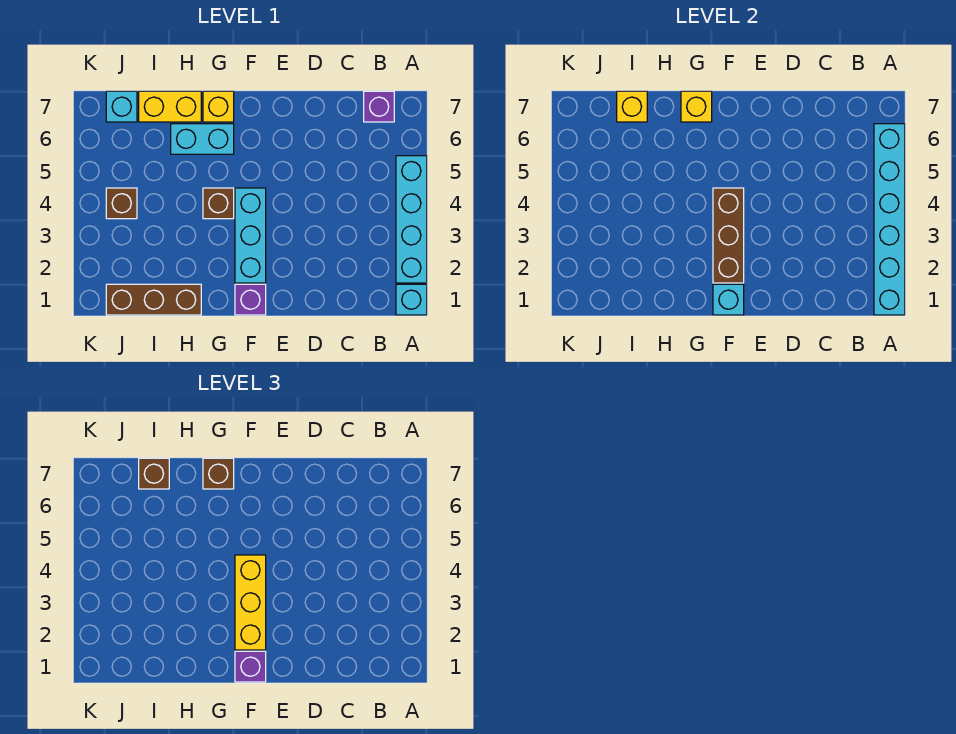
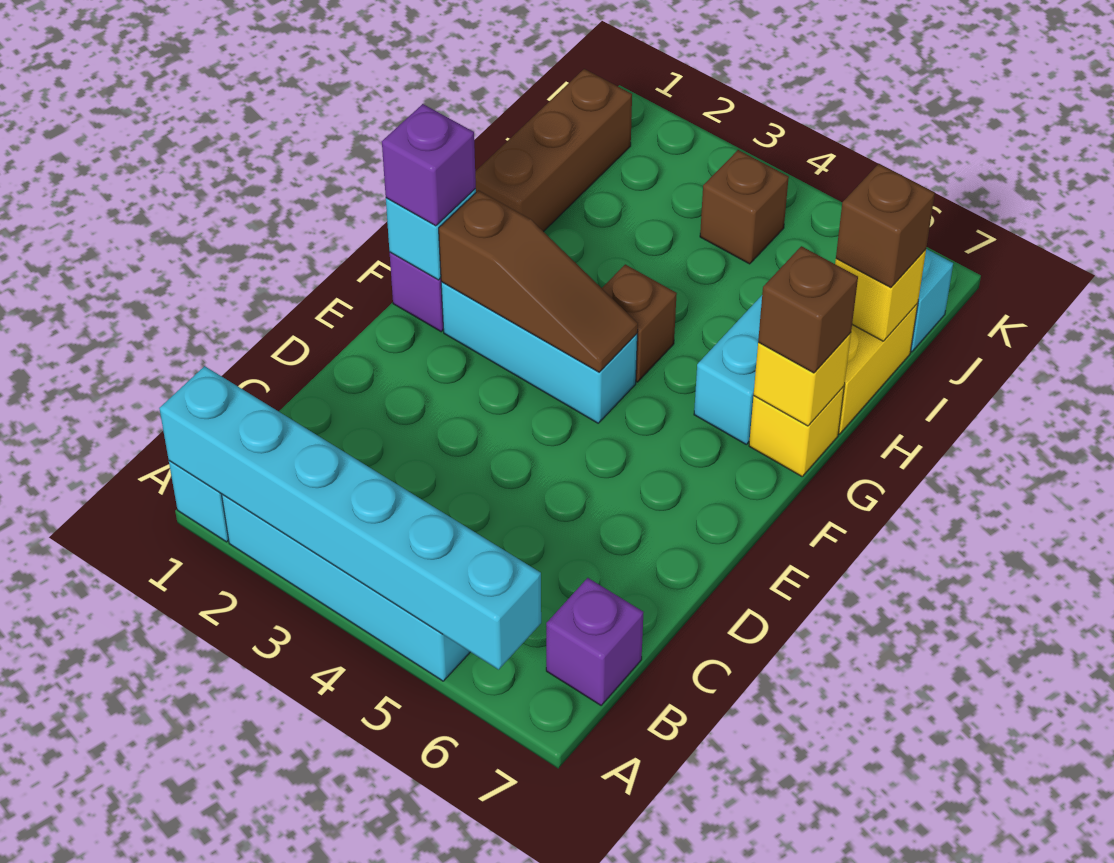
brown brick F2:F4 level 2 -> brown slope F2:F4 level 2 top 2
yellow brick F2:F4 level 3 -> none

